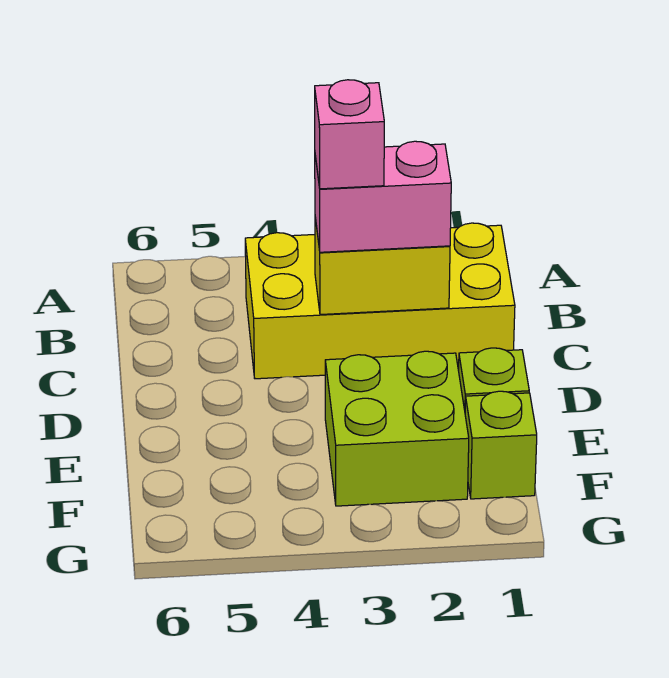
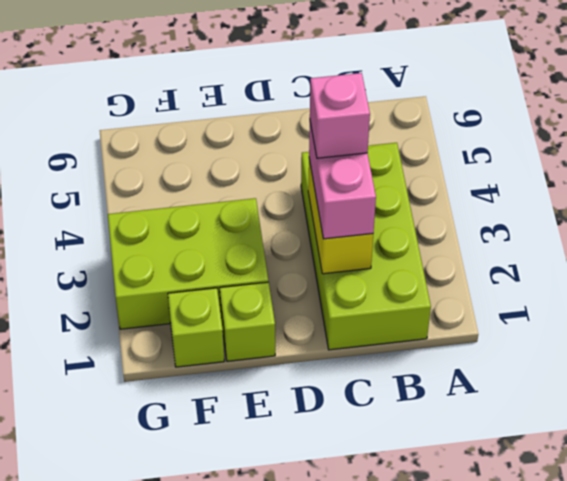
yellow brick B1:C4 level 1 -> lime brick B1:C4 level 1
lime brick E2:F3 level 1 -> lime brick E2:G3 level 1

